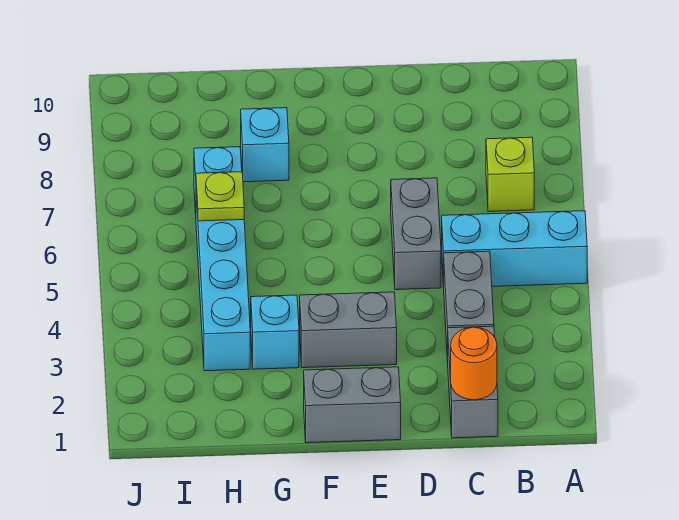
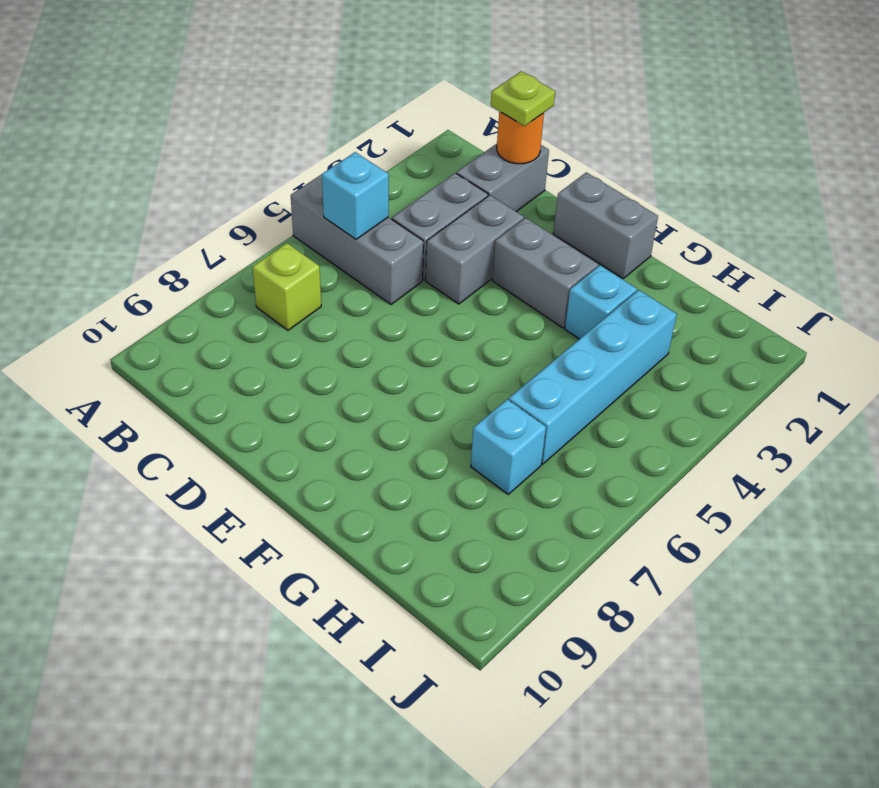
cyan brick A5:C5 level 1 -> grey brick A5:C5 level 1
grey brick D5:D6 level 1 -> grey brick D3:D4 level 1
cyan brick G8 level 1 -> cyan brick B5 level 2
lime plate H6 level 2 -> lime plate C1 level 3

